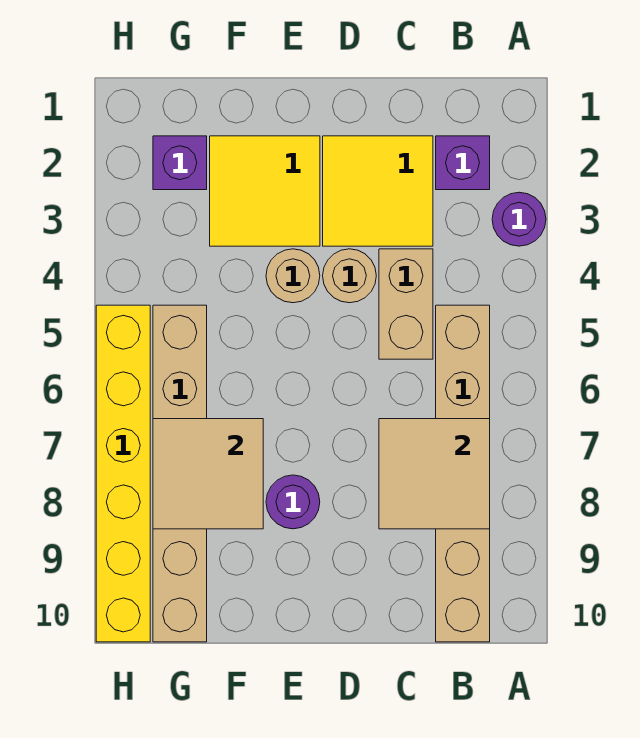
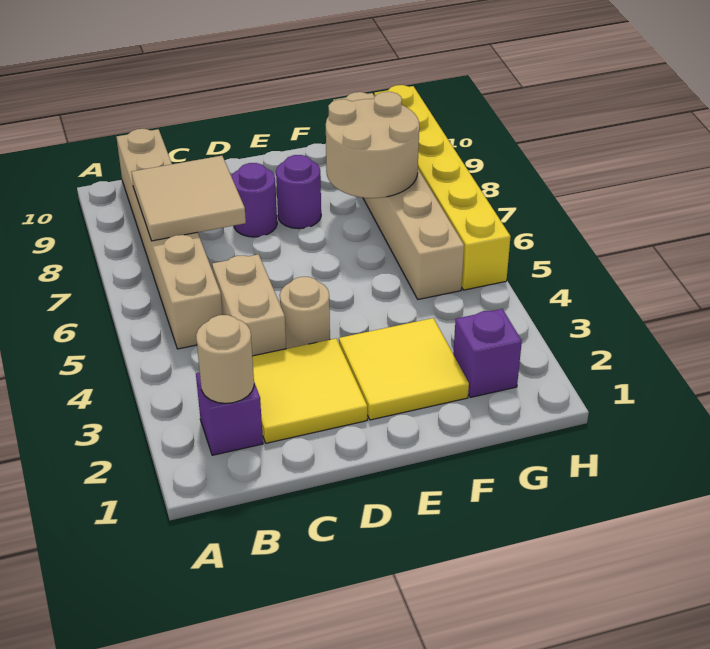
purple round brick A3 level 1 -> purple round brick D8 level 1
tan round brick E4 level 1 -> tan round brick B2 level 2
tan tile F7:G8 level 2 -> tan round brick F7:G8 level 2

